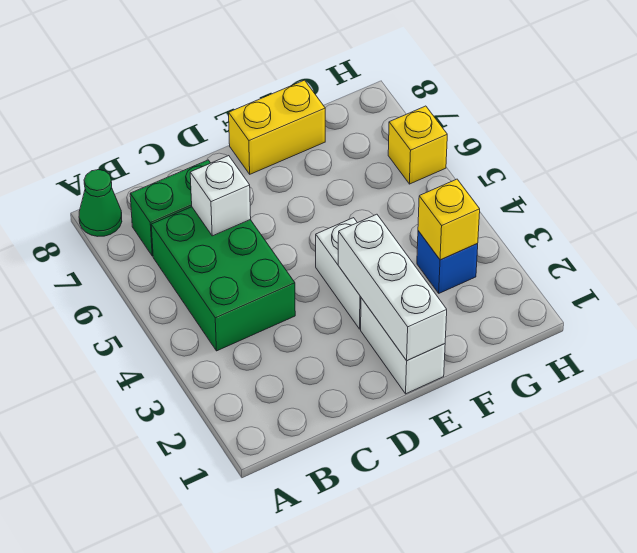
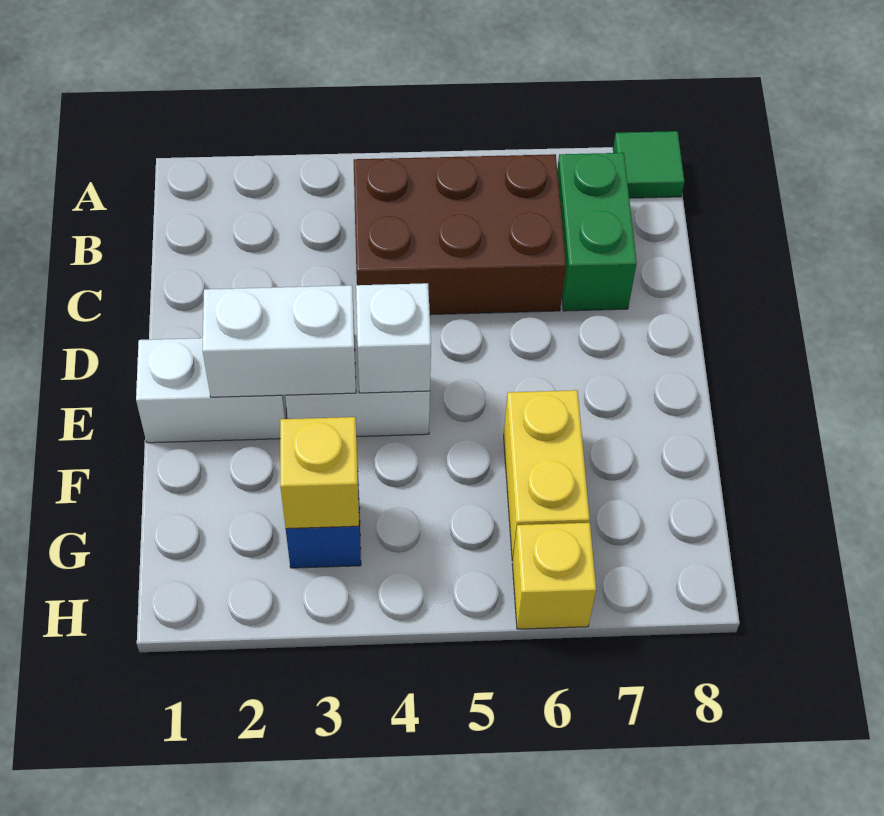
green cone A8 level 1 -> green tile A8 level 1
green brick B4:C6 level 1 -> brown brick B4:C6 level 1
white brick C6 level 2 -> white brick E4 level 2
white brick E1:E3 level 2 -> white brick E2:E3 level 2
yellow brick E8:F8 level 1 -> yellow brick F6:G6 level 1

